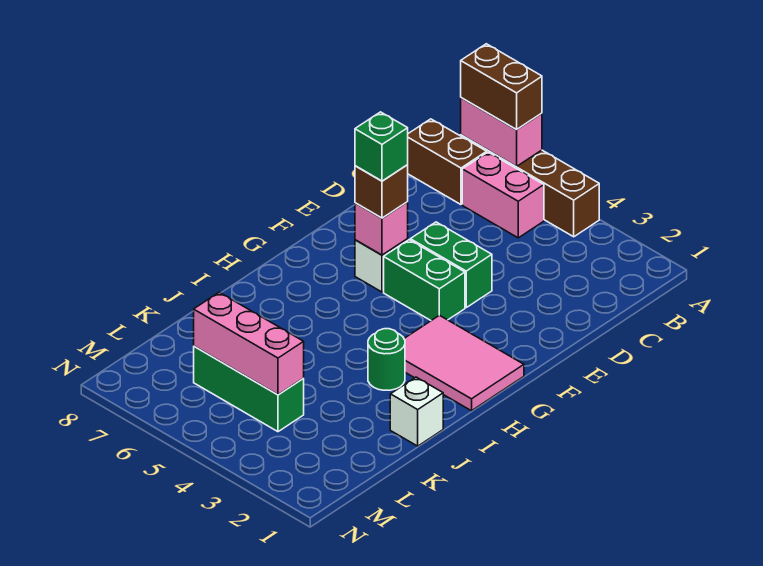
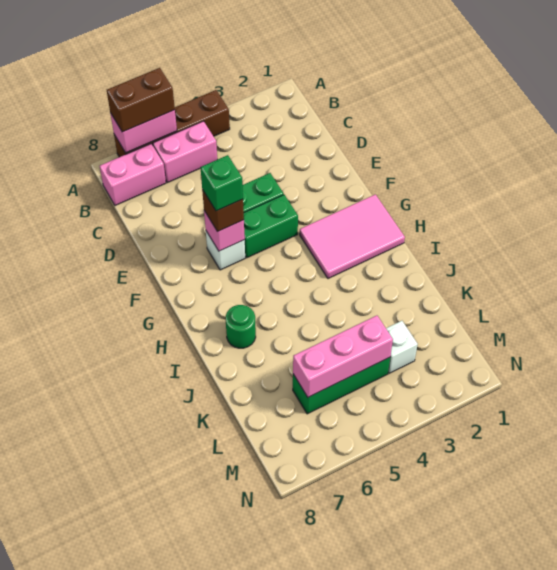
brown brick B7:B8 level 1 -> pink brick B7:B8 level 1
green round brick I3 level 1 -> green round brick I7 level 1
white brick J1 level 1 -> white brick L3 level 1

